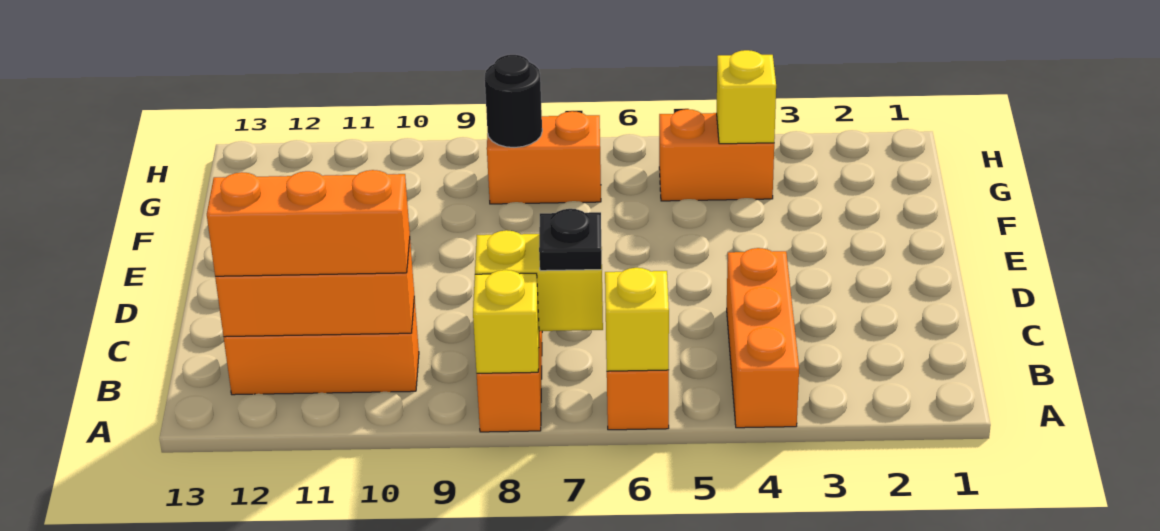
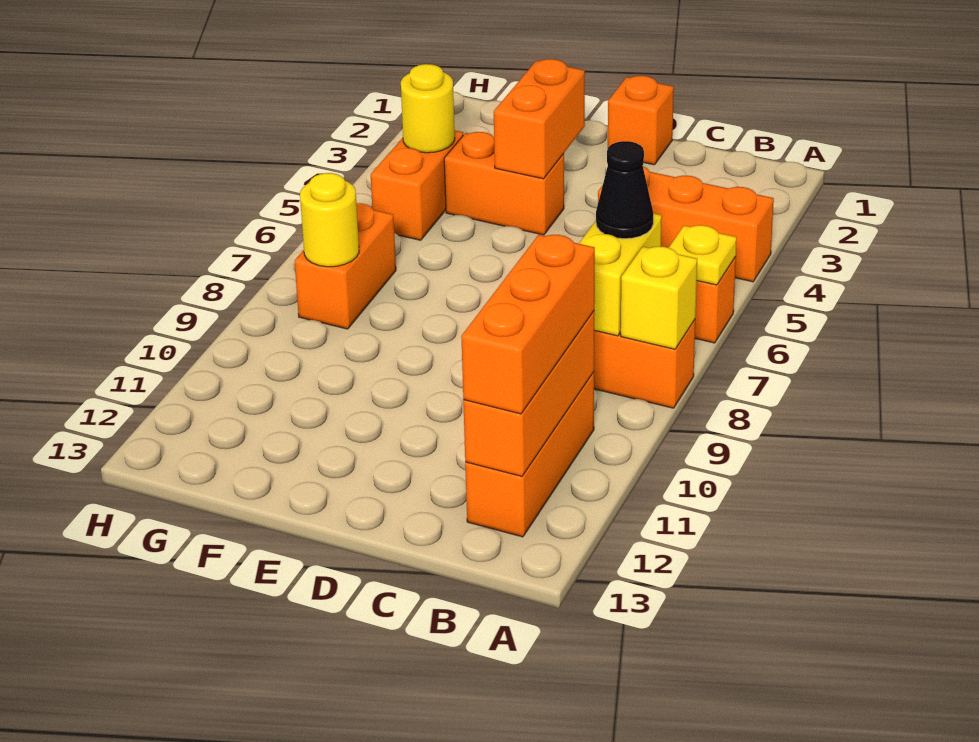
yellow brick A6 level 2 -> yellow plate A6 level 2
black plate B7 level 3 -> black cone B7 level 3
none -> orange brick D1 level 1
none -> orange brick E3:E4 level 2
none -> orange brick E4:F4 level 1
yellow brick G4 level 2 -> yellow round brick G4 level 2
black round brick G8 level 2 -> yellow round brick G8 level 2

